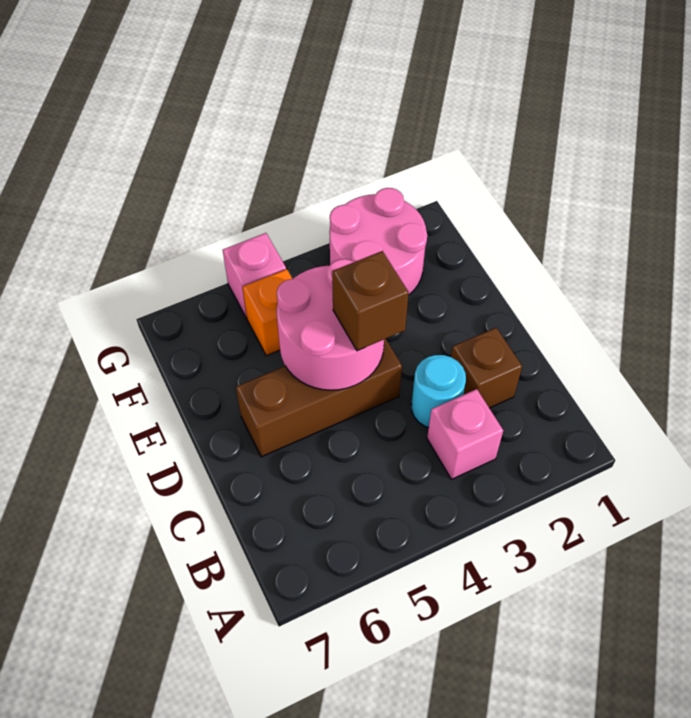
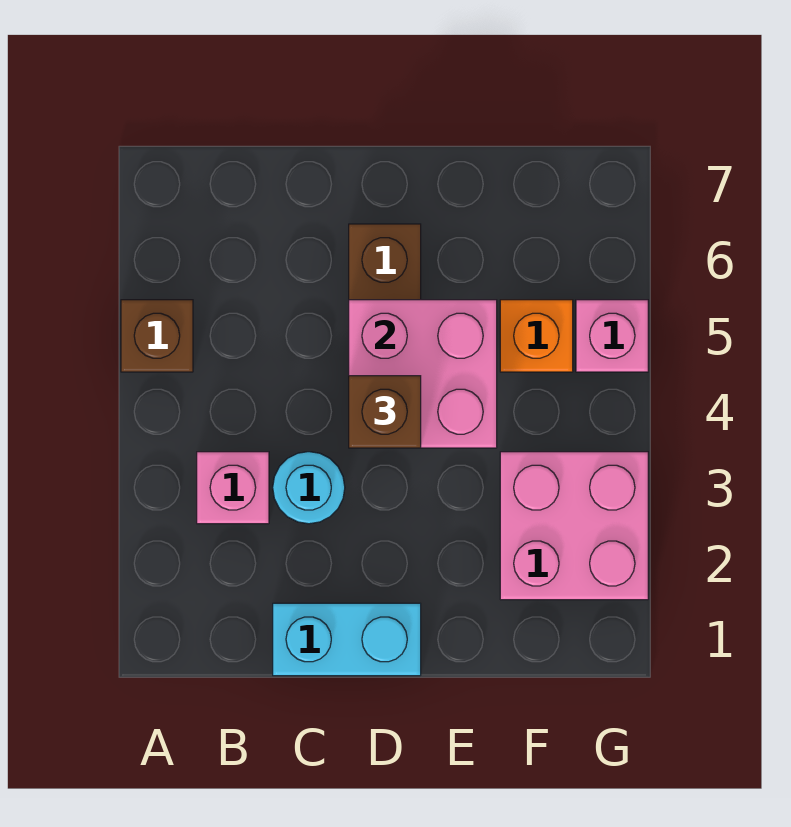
none -> cyan brick C1:D1 level 1
brown brick C2 level 1 -> brown brick A5 level 1
pink round brick D4:E5 level 2 -> pink brick D4:E5 level 2
pink round brick F2:G3 level 1 -> pink brick F2:G3 level 1

